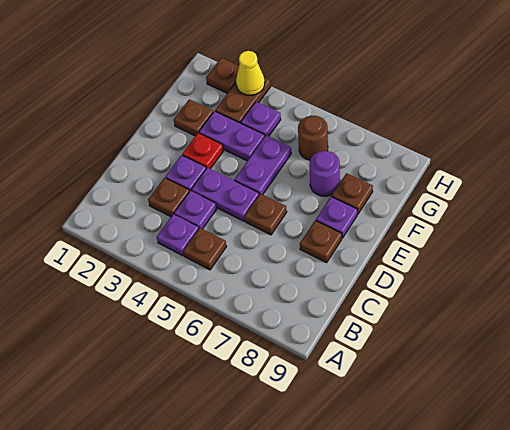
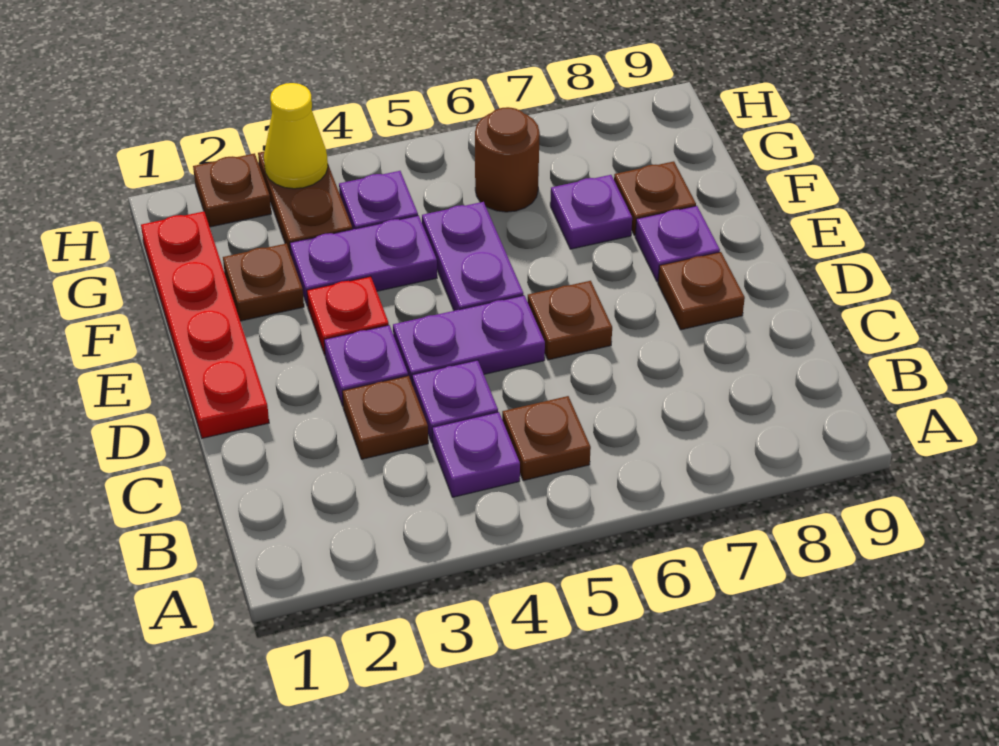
none -> red plate D1:G1 level 1
purple round brick F7 level 1 -> purple plate F7 level 1

